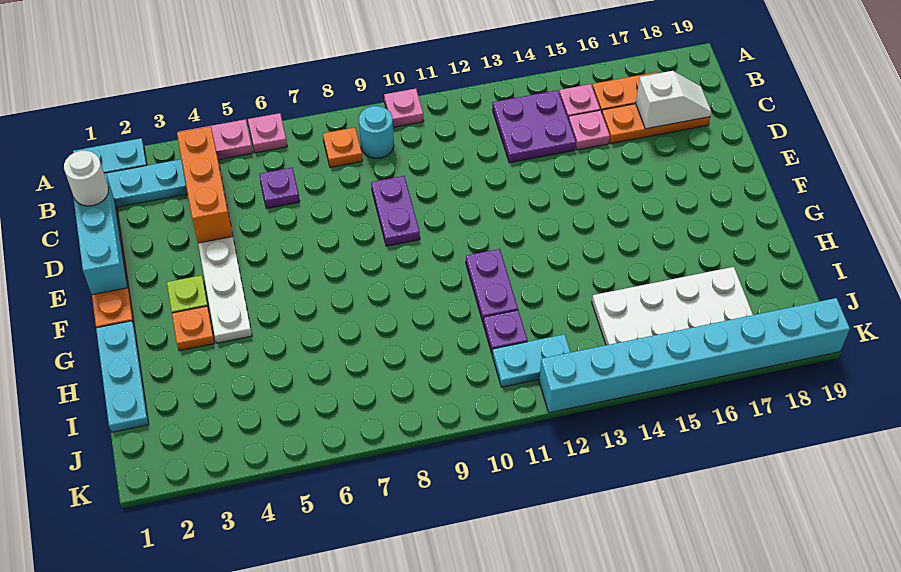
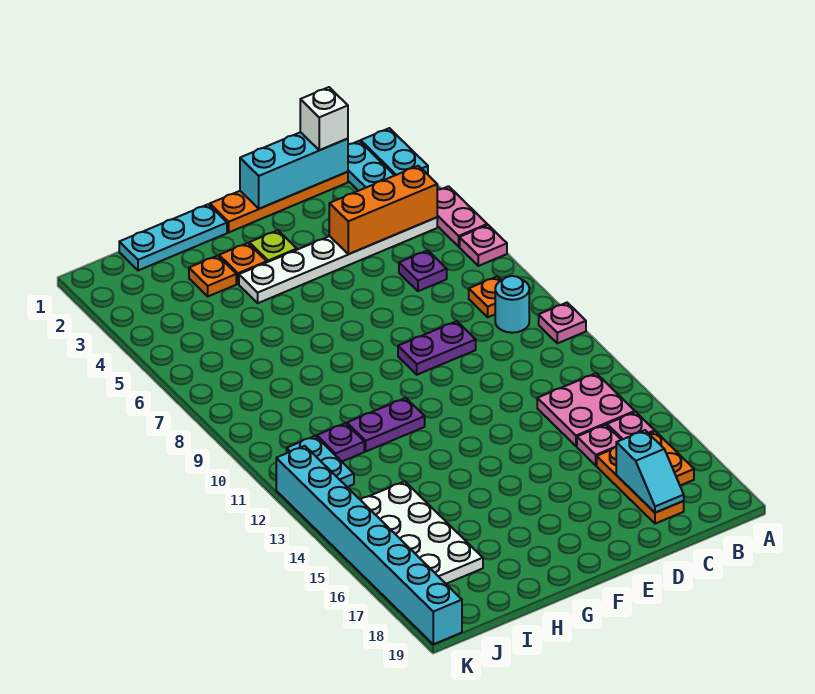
purple plate B13:C14 level 1 -> pink plate B13:C14 level 1
white round brick C1 level 3 -> white brick C1 level 3
white slope C17:C18 level 2 top 17 -> cyan slope C17:C18 level 2 top 17
none -> orange plate H3 level 1

